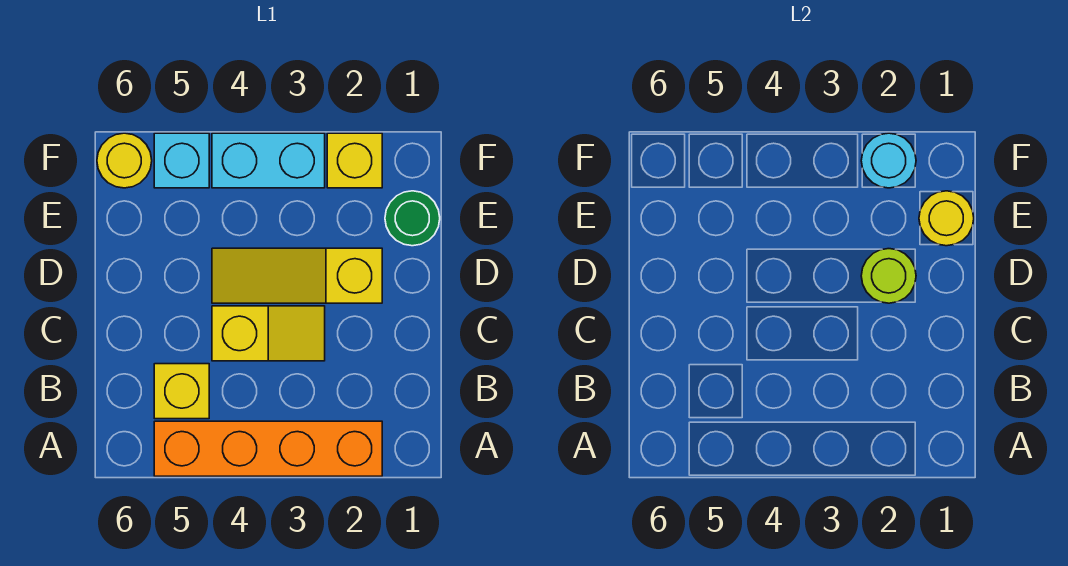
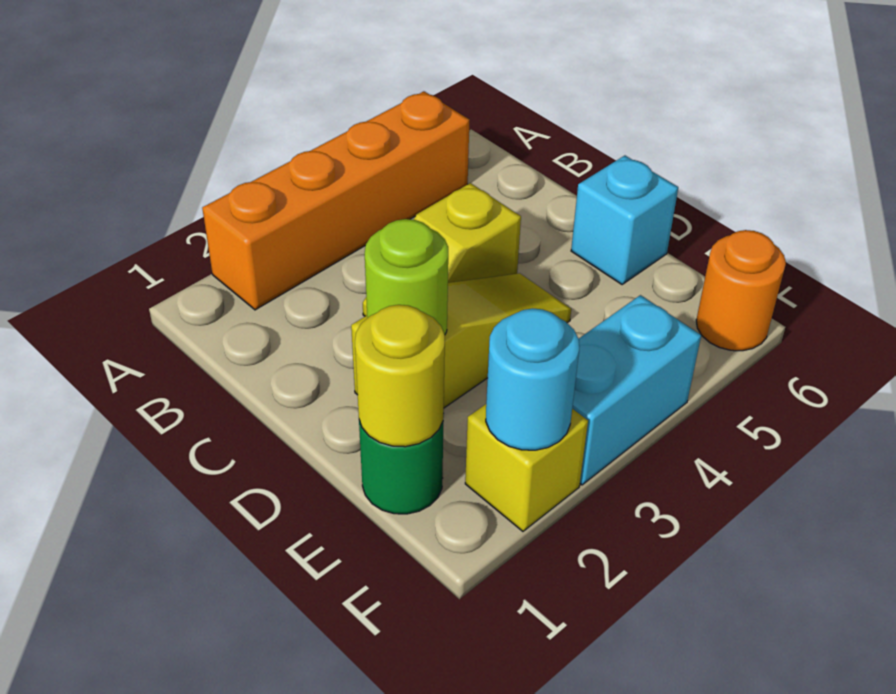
yellow brick B5 level 1 -> none
cyan brick F5 level 1 -> cyan brick D6 level 1
yellow round brick F6 level 1 -> orange round brick F6 level 1

